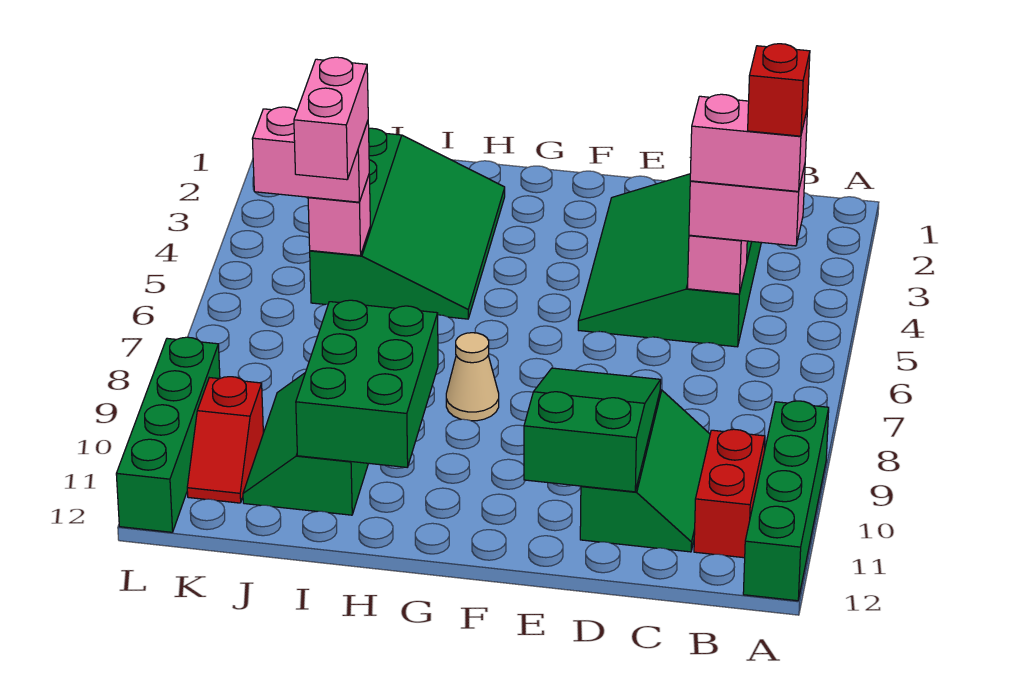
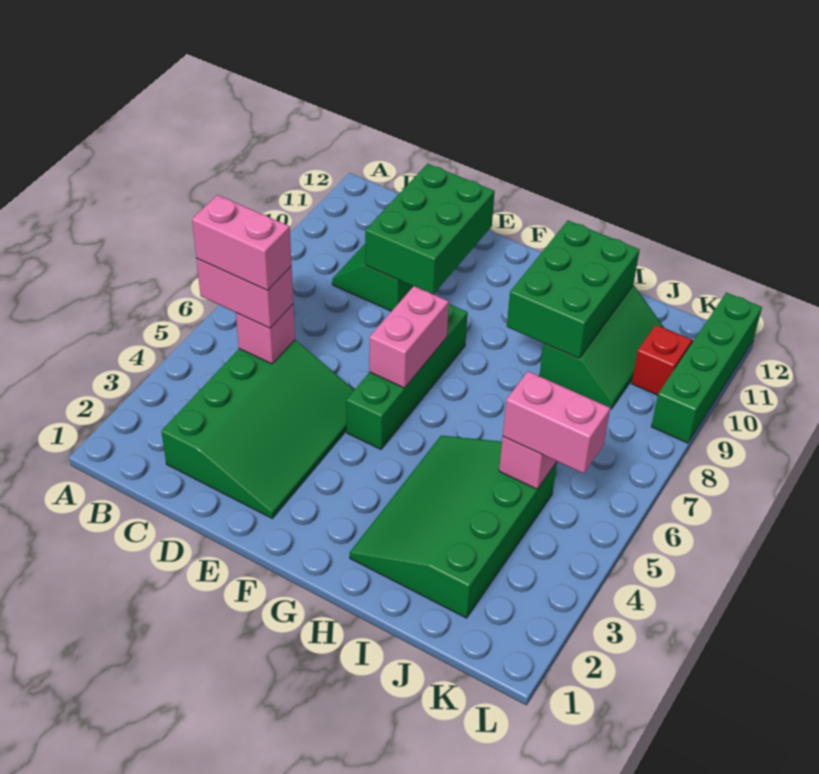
green brick A9:A12 level 1 -> green brick F5:F8 level 1
red brick B5 level 5 -> none
red brick B10:B11 level 1 -> none
green slope D9:E11 level 2 top 11 -> green brick D9:E11 level 2
tan cone G8 level 1 -> none
pink brick J5:J6 level 4 -> pink brick F6:F7 level 2

